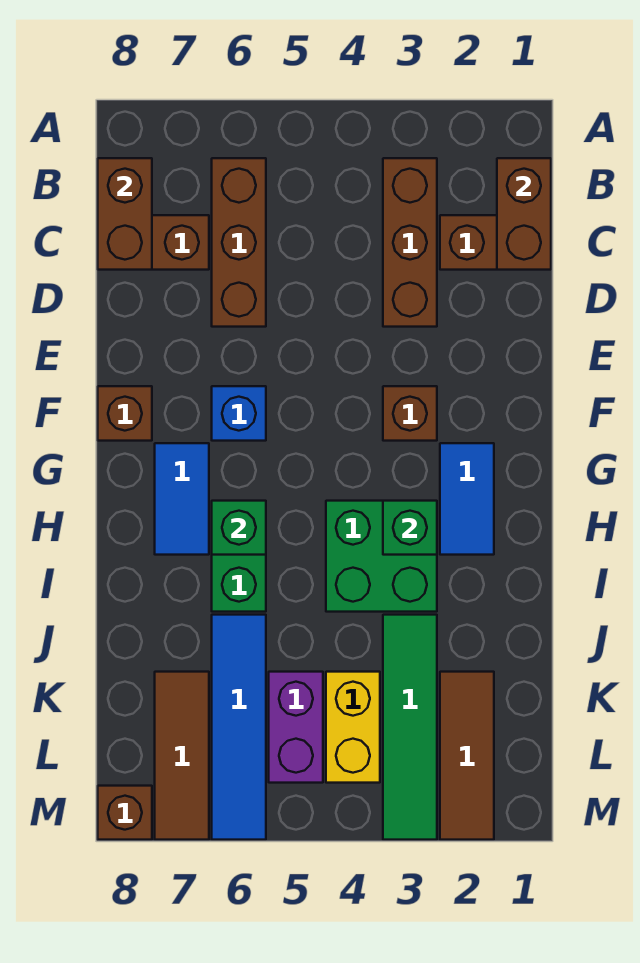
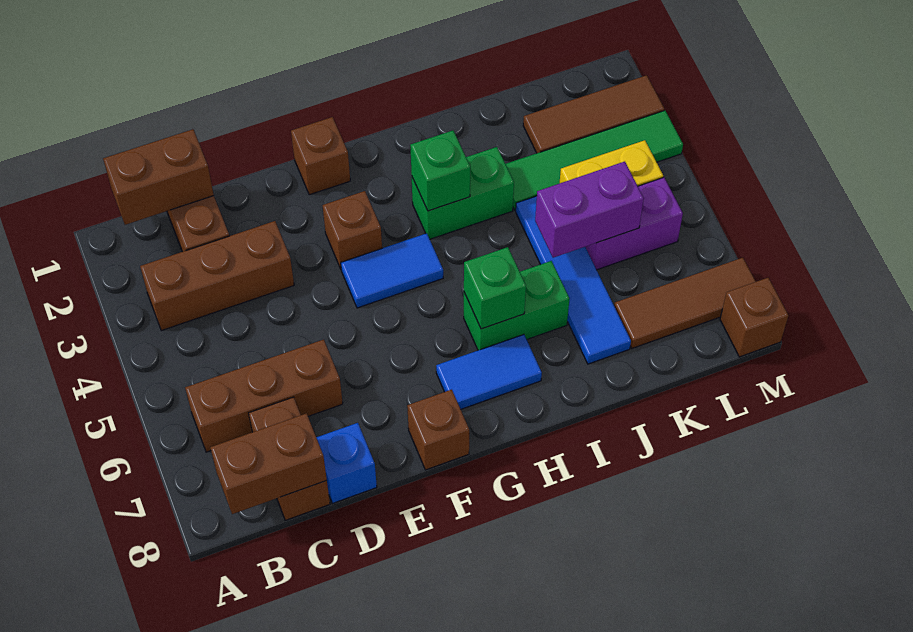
none -> brown brick F1 level 1
blue brick F6 level 1 -> blue brick D8 level 1
blue tile G2:H2 level 1 -> blue tile F4:G4 level 1
green brick H3:I4 level 1 -> green brick H3:I3 level 1
none -> purple brick J5:K5 level 2
blue tile J6:M6 level 1 -> blue tile J4:J7 level 1

